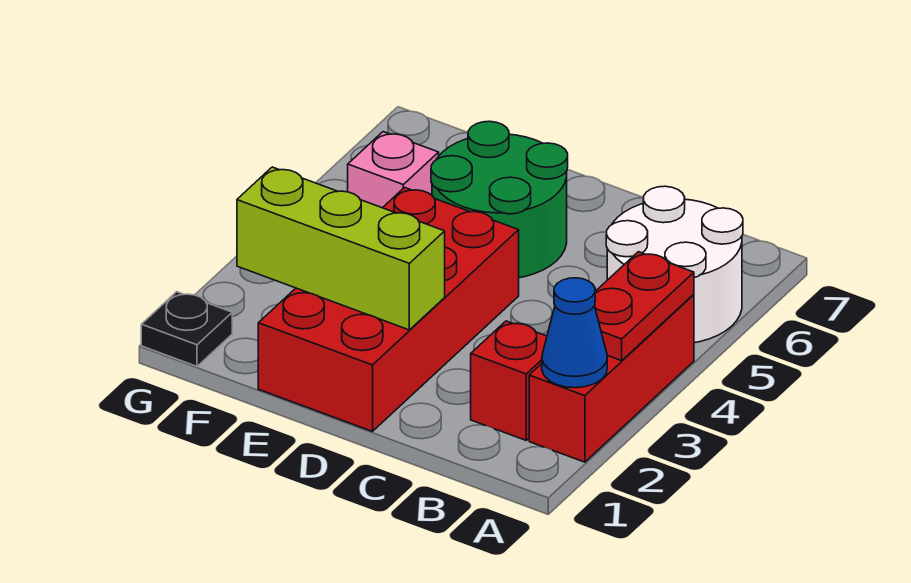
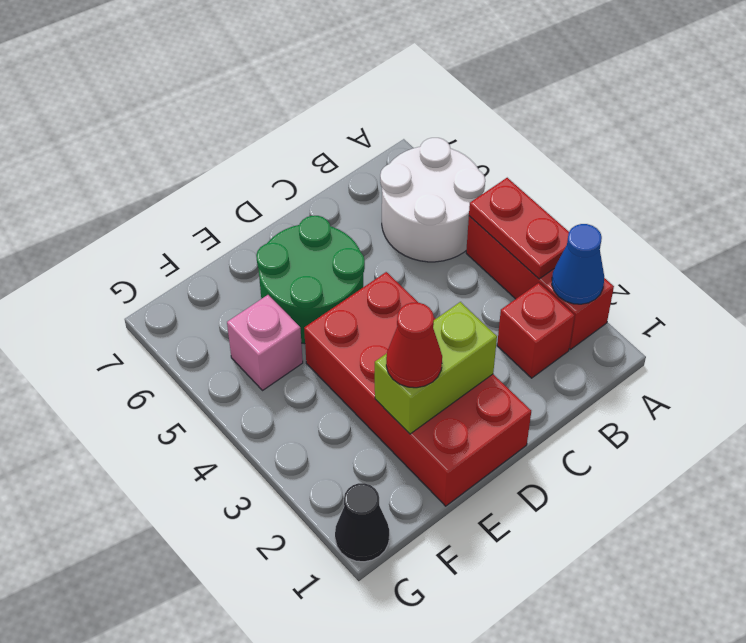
lime brick D2:F2 level 2 -> lime brick D2:E2 level 2
none -> red cone E2 level 3
black plate G1 level 1 -> black cone G1 level 1

